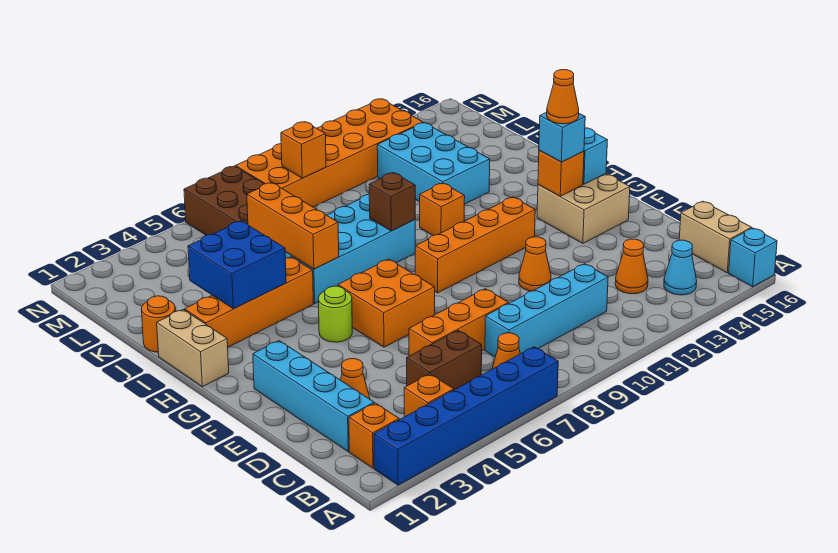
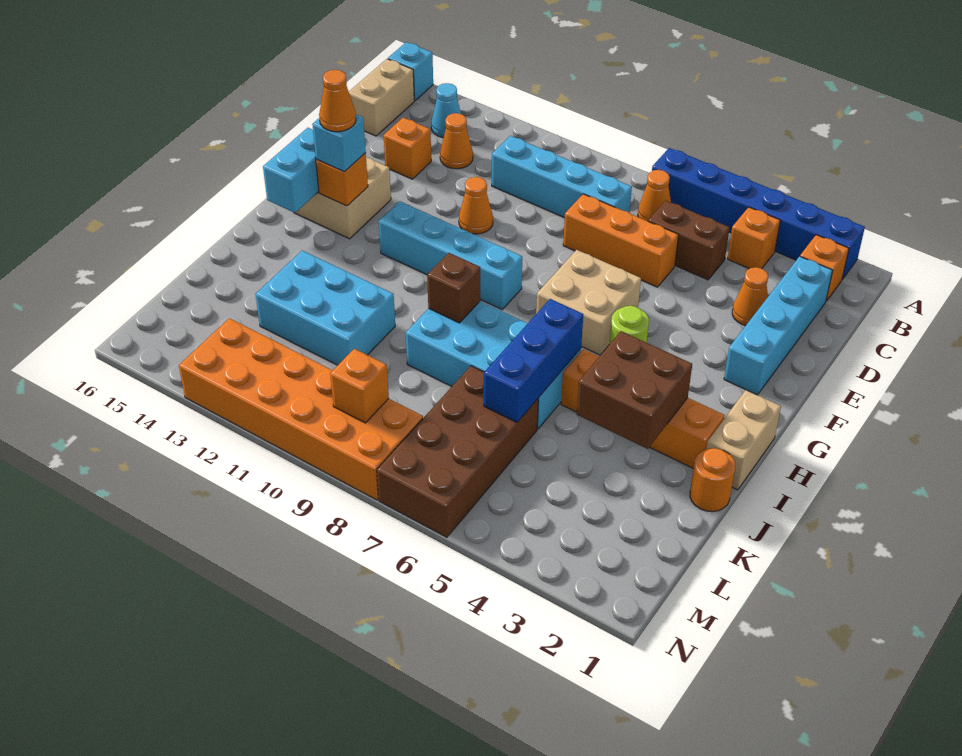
orange brick F6:G7 level 1 -> tan brick F6:G7 level 1
orange brick G9:G12 level 1 -> cyan brick G9:G12 level 1
blue brick I3:J4 level 2 -> brown brick I3:J4 level 2
orange brick I6:K6 level 2 -> blue brick I6:K6 level 2
orange brick I11 level 1 -> orange brick D14 level 1
cyan brick J12:L13 level 1 -> cyan brick J11:K13 level 1

